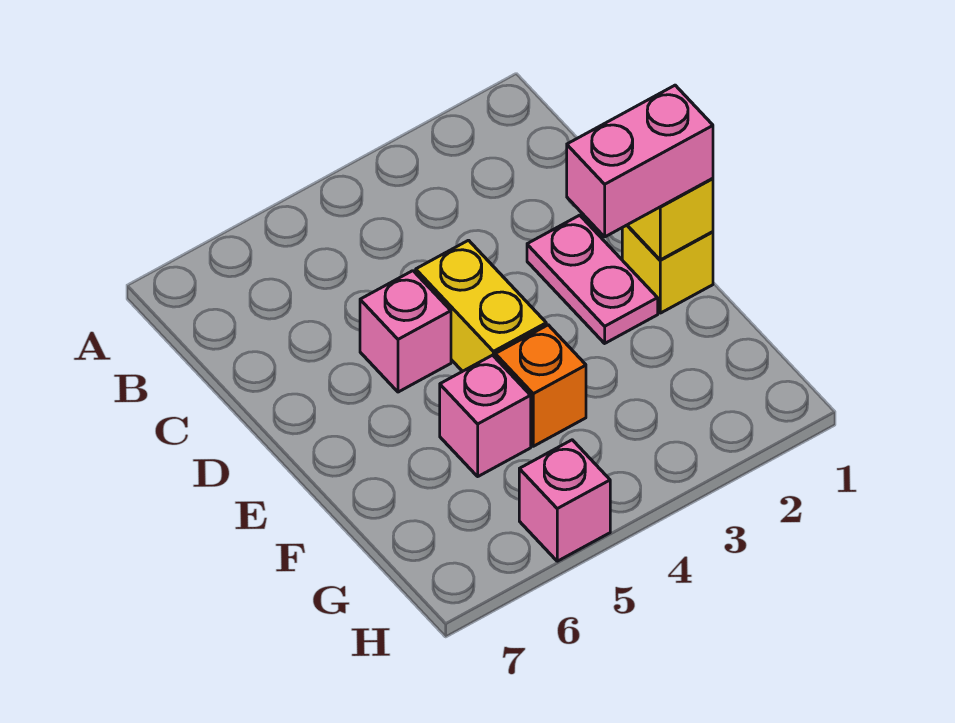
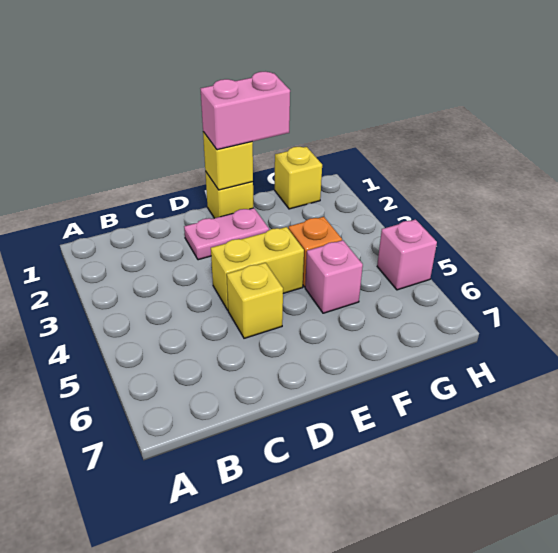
pink brick D5 level 1 -> yellow brick D5 level 1
pink brick E1:E2 level 3 -> pink brick E1:F1 level 3
none -> yellow brick G1 level 1

